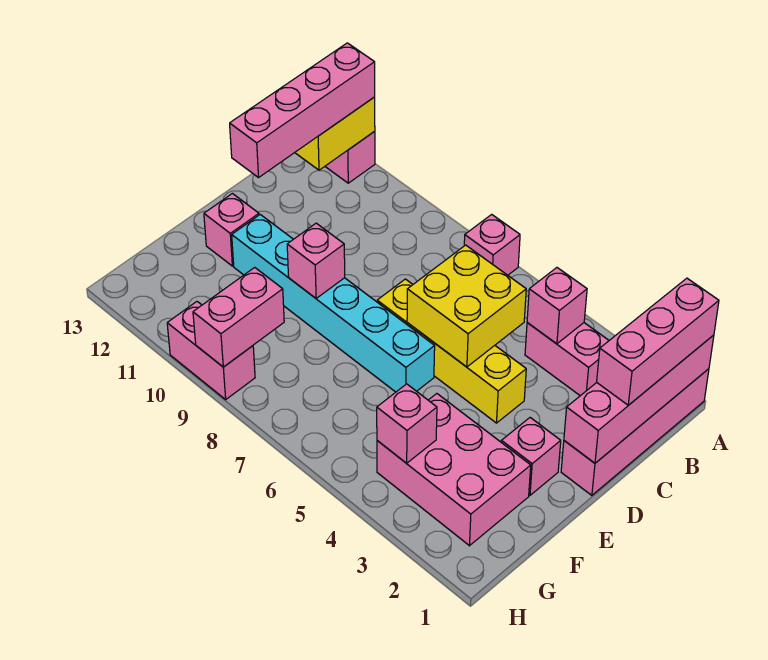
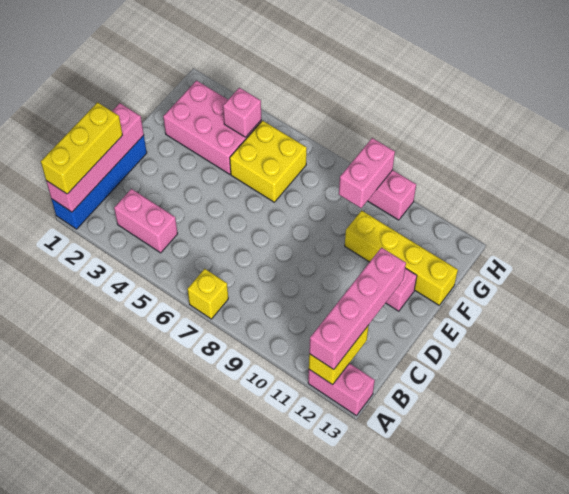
pink brick A1:D1 level 1 -> blue brick A1:D1 level 1
pink brick A1:C1 level 3 -> yellow brick A1:C1 level 3
pink brick A7 level 1 -> yellow brick A7 level 1
pink brick B4 level 2 -> none
yellow brick C5:D6 level 2 -> yellow brick F5:G6 level 1
yellow brick D4:D7 level 1 -> yellow brick F10:F13 level 1
pink brick E2 level 1 -> none
cyan brick E6:E11 level 1 -> none
pink brick E9 level 2 -> none

